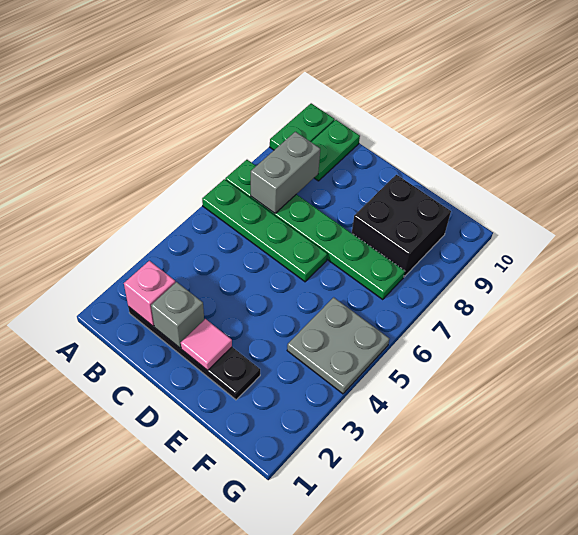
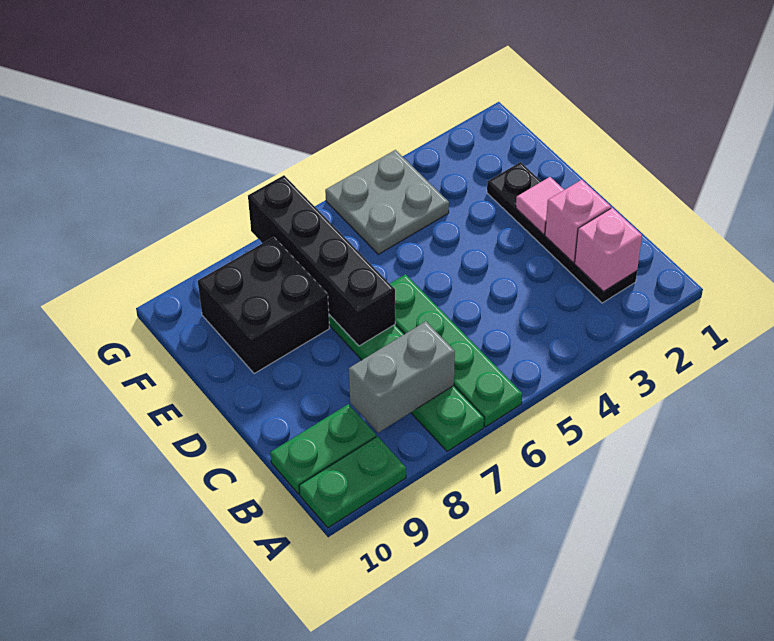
grey brick C2 level 2 -> pink brick C2 level 2
none -> black brick D7:G7 level 2

